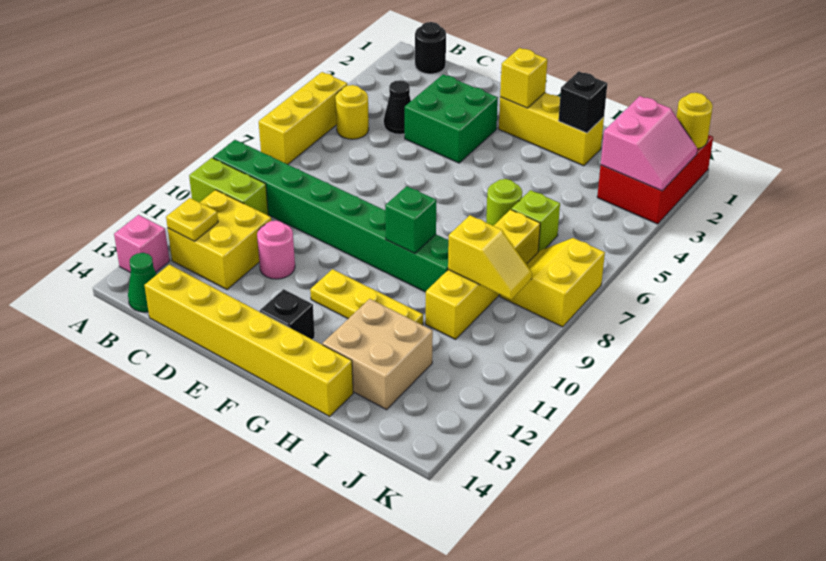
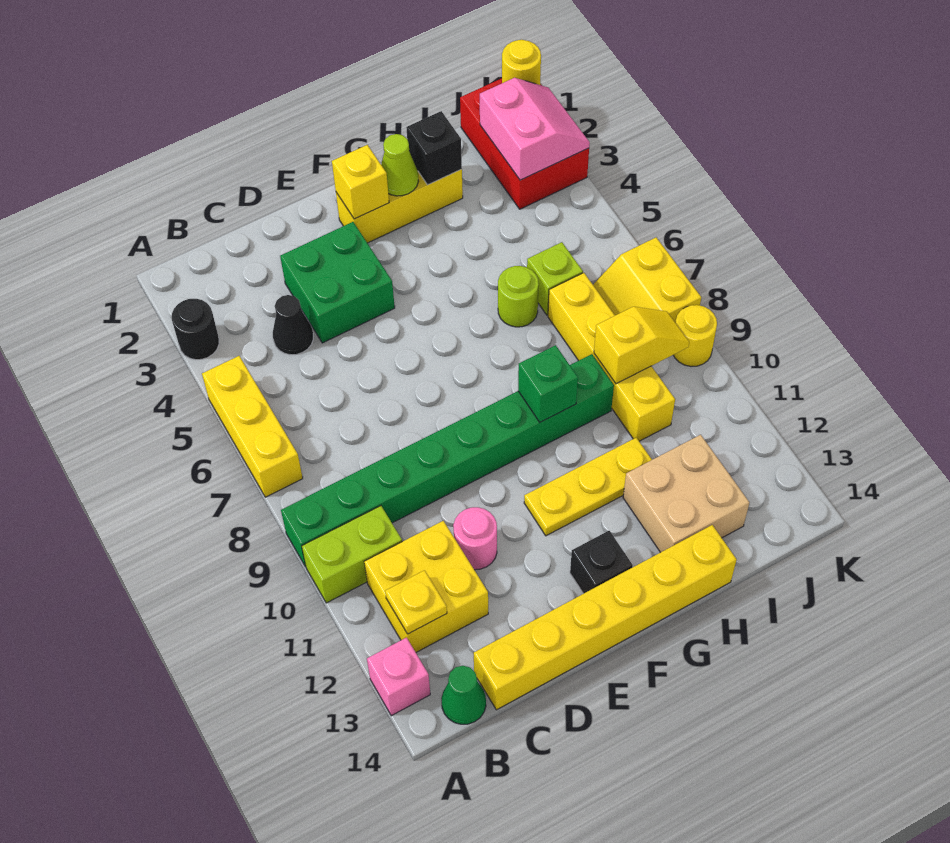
black round brick B1 level 1 -> black round brick A3 level 1
yellow round brick B5 level 1 -> yellow round brick K9 level 1
none -> lime cone G2 level 2

